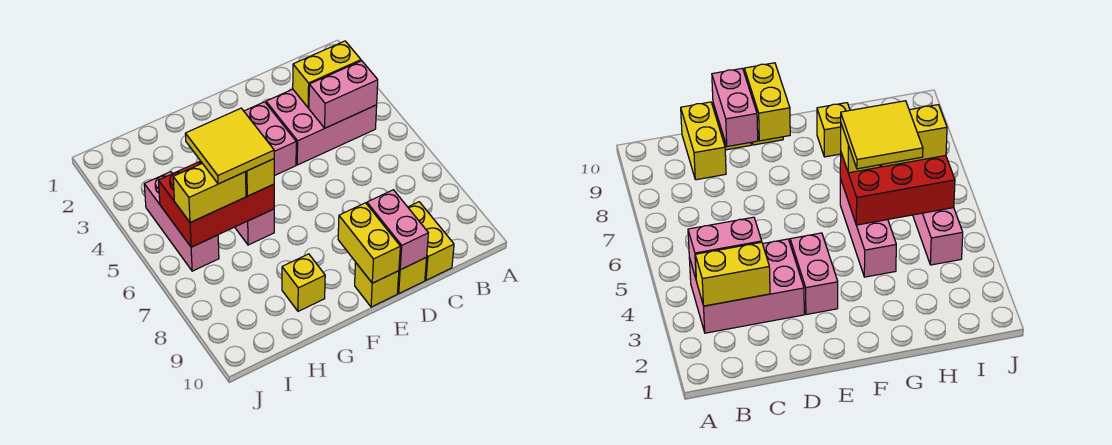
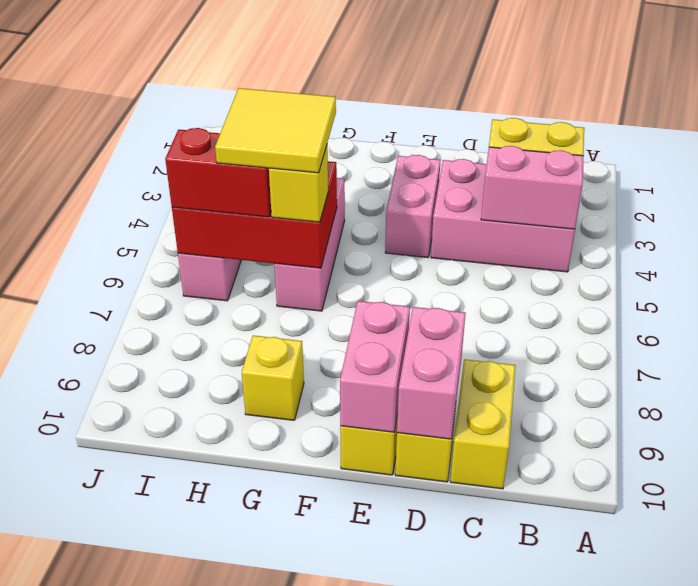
yellow brick E9:E10 level 2 -> pink brick E9:E10 level 2
yellow brick H6:I6 level 3 -> red brick H6:I6 level 3

